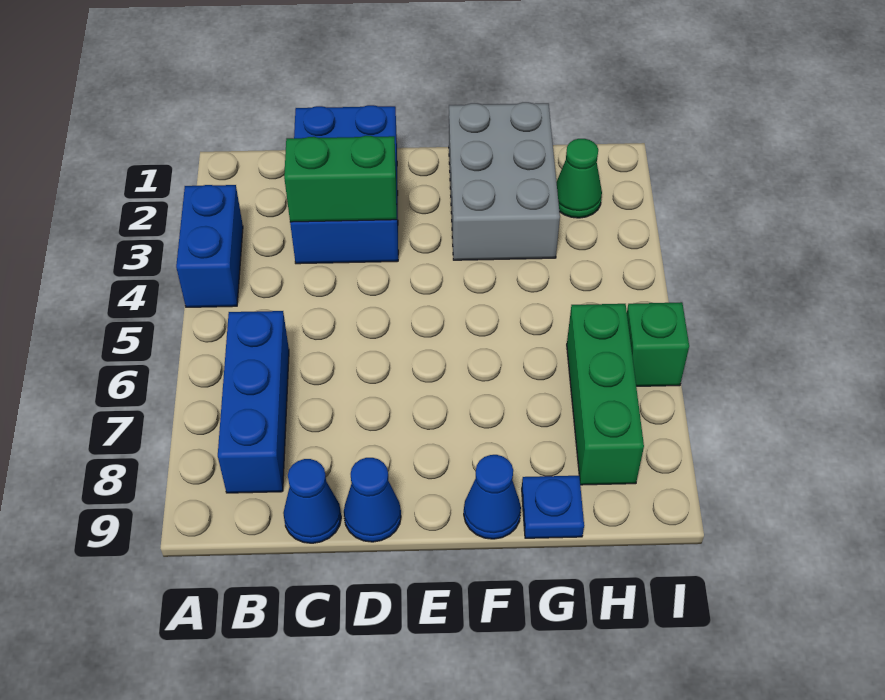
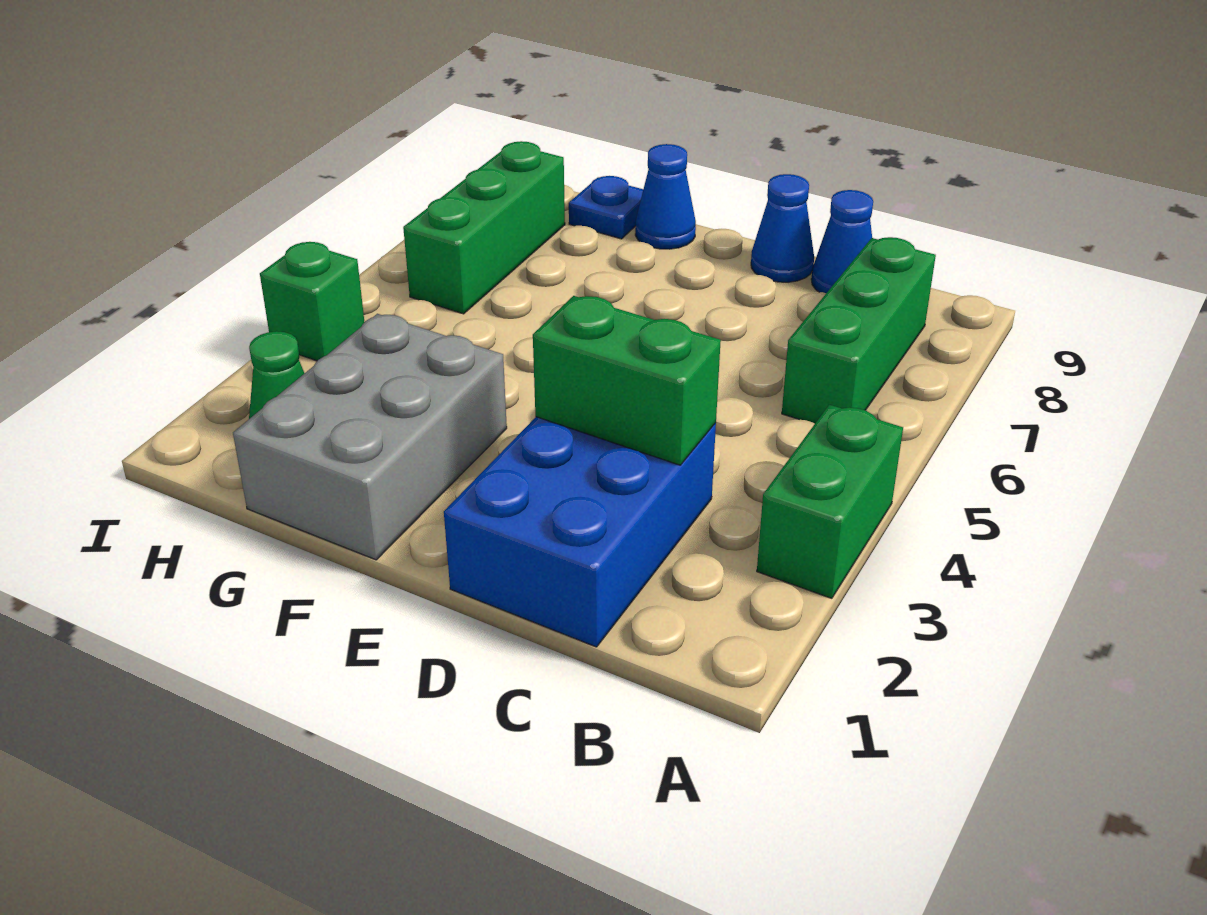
blue brick A3:A4 level 1 -> green brick A3:A4 level 1
blue brick B6:B8 level 1 -> green brick B6:B8 level 1
green brick I6 level 1 -> green brick I4 level 1

